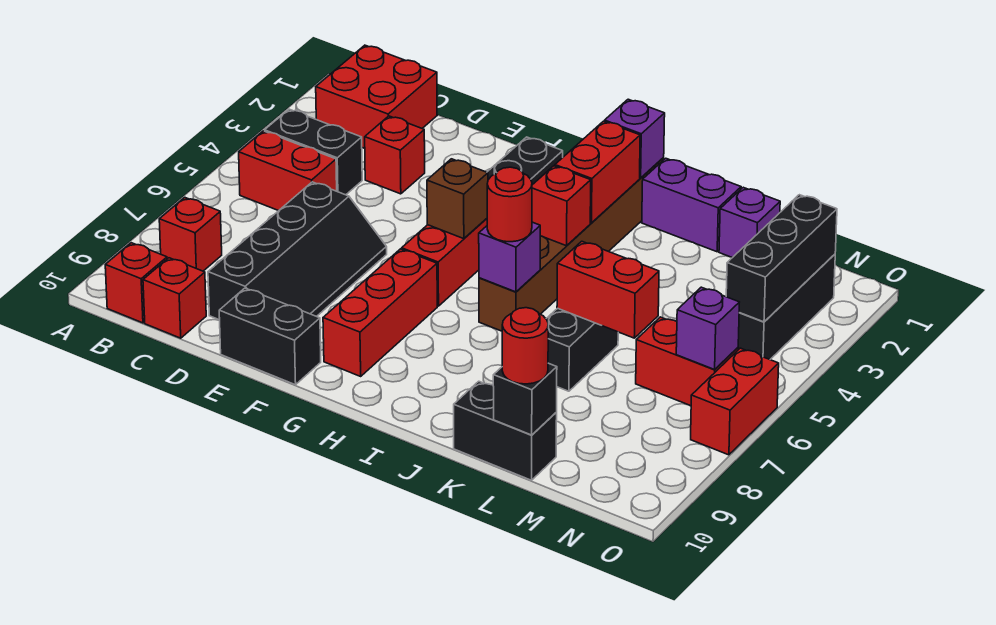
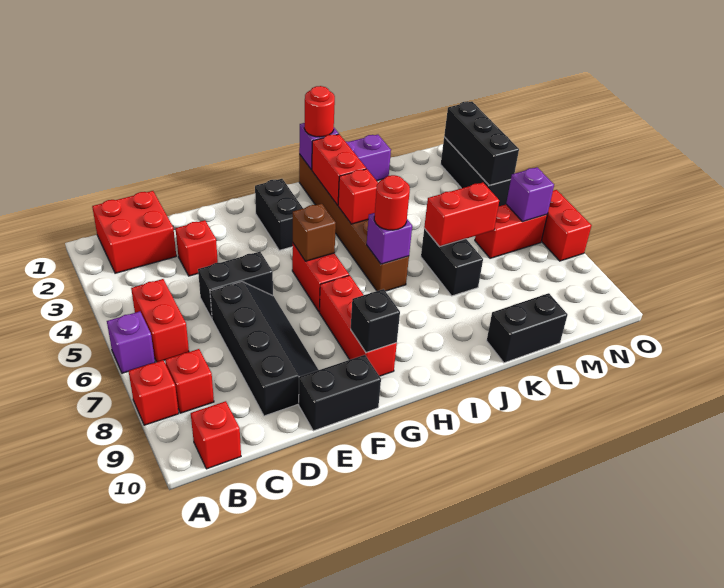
black brick B4:C4 level 1 -> black brick D5:E5 level 1
red brick B5:C5 level 1 -> red brick B5:B6 level 1
red brick C10 level 1 -> red brick A8 level 1
purple brick L1 level 1 -> purple brick A6 level 1
black brick L10 level 2 -> black brick G9 level 2
red round brick L10 level 3 -> red round brick I1 level 3

